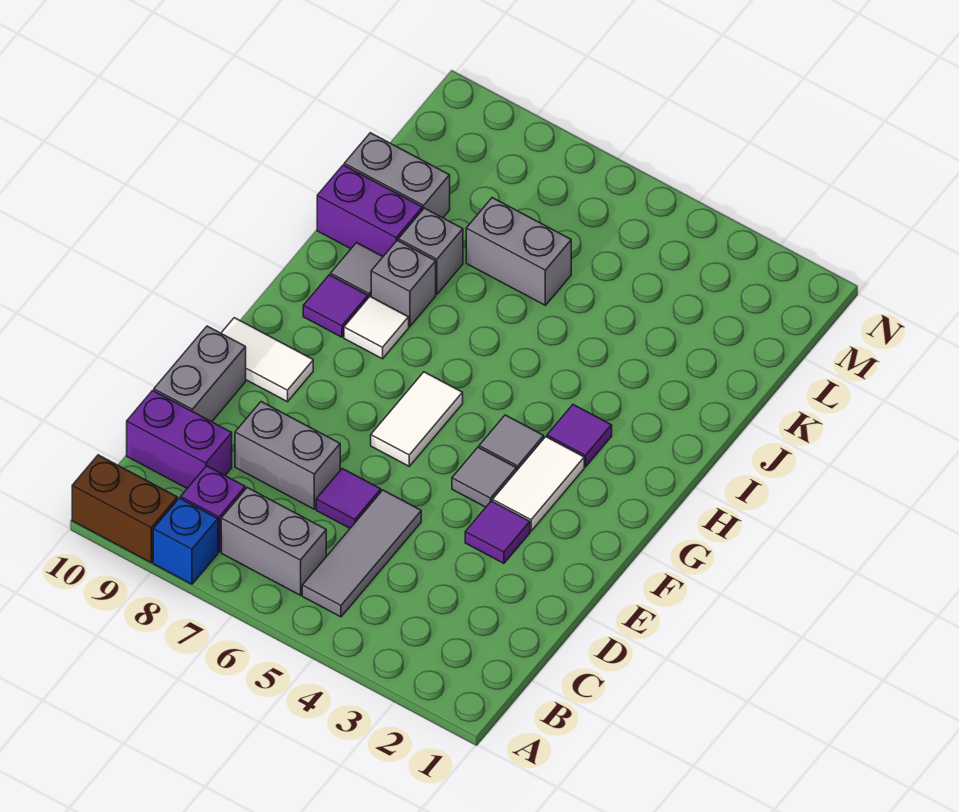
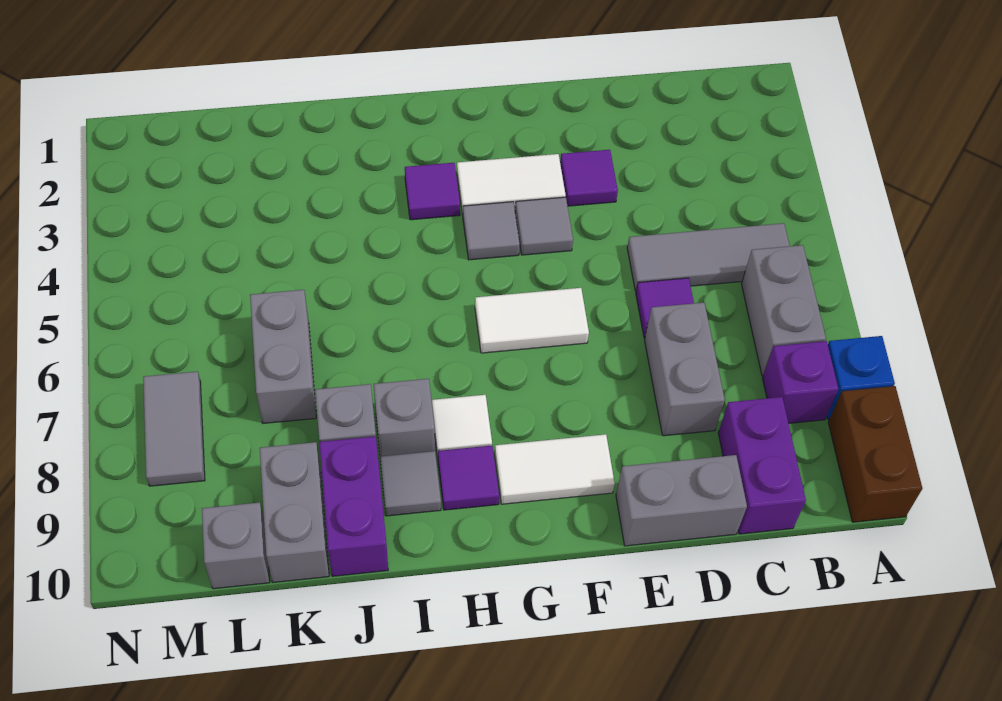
white tile F9:F10 level 1 -> white tile F9:G9 level 1
none -> grey brick L10 level 1
none -> grey tile M7:M8 level 1

